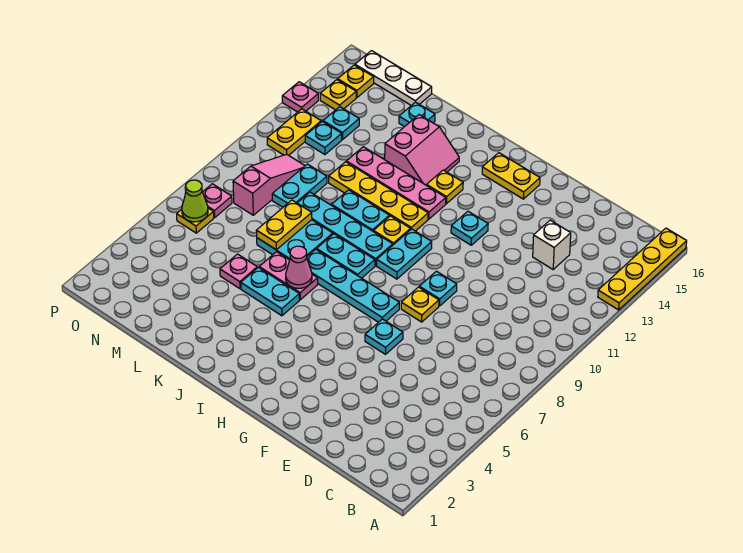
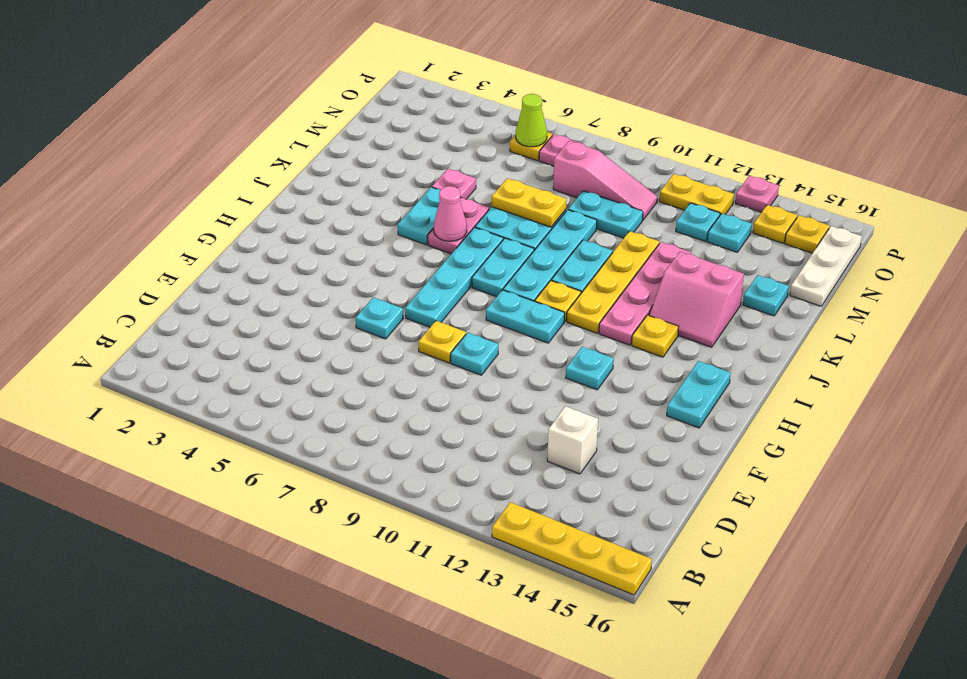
yellow plate G15:H15 level 1 -> cyan plate G15:H15 level 1

